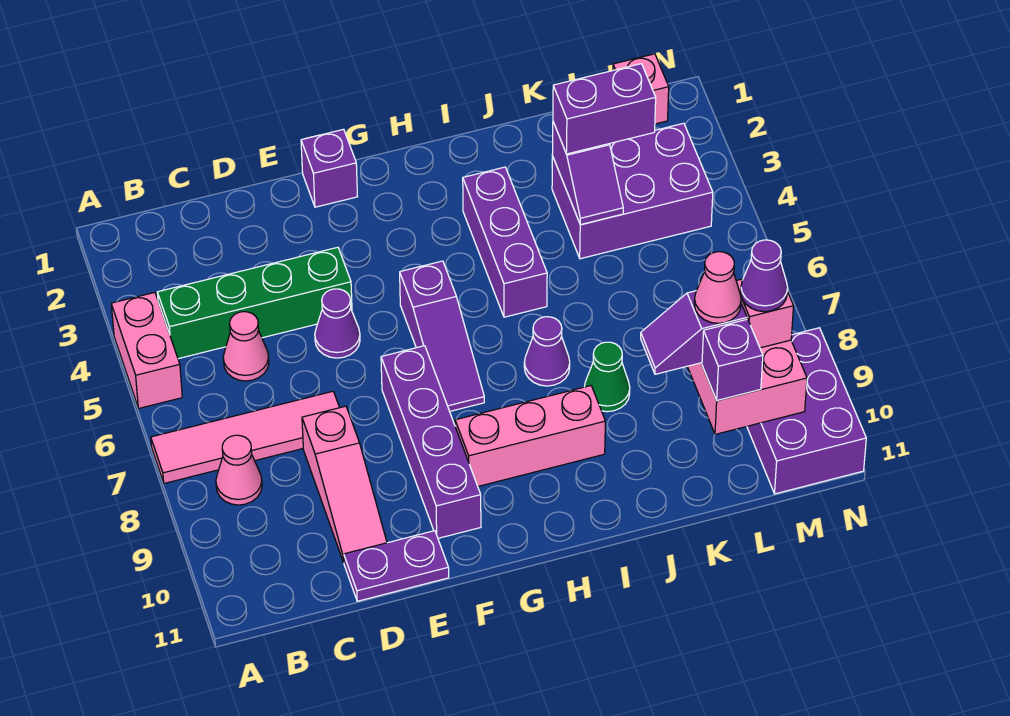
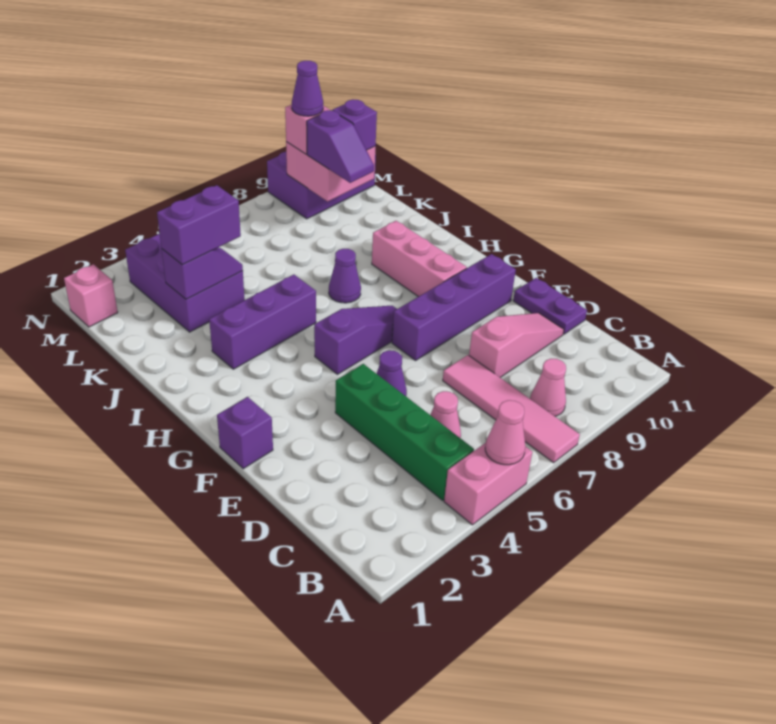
green cone J8 level 1 -> none
purple brick K3:L3 level 3 -> purple brick K3:K4 level 3
pink cone L9 level 4 -> pink cone A5 level 2

